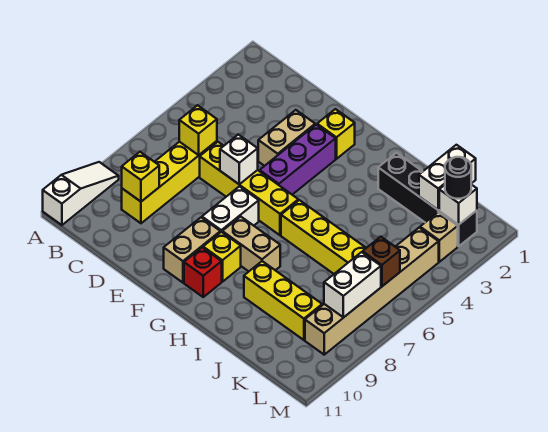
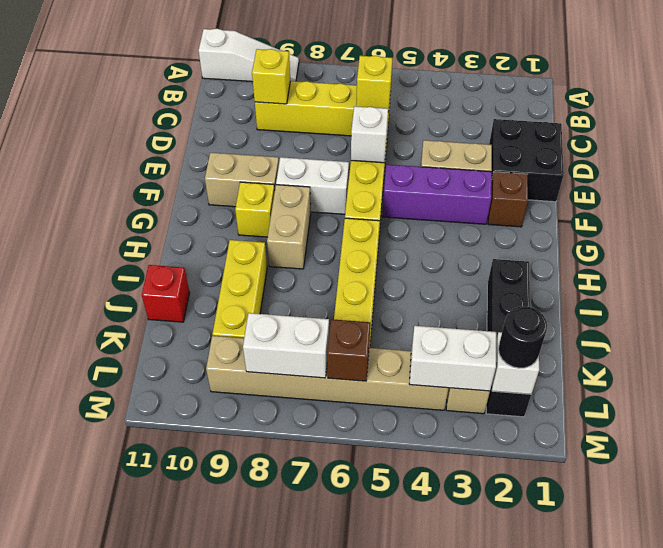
none -> black brick D1:E2 level 1
yellow brick F2 level 1 -> brown brick F2 level 1
red brick G10 level 1 -> red brick J11 level 1
white brick K1:K2 level 2 -> white brick L3:L4 level 2

